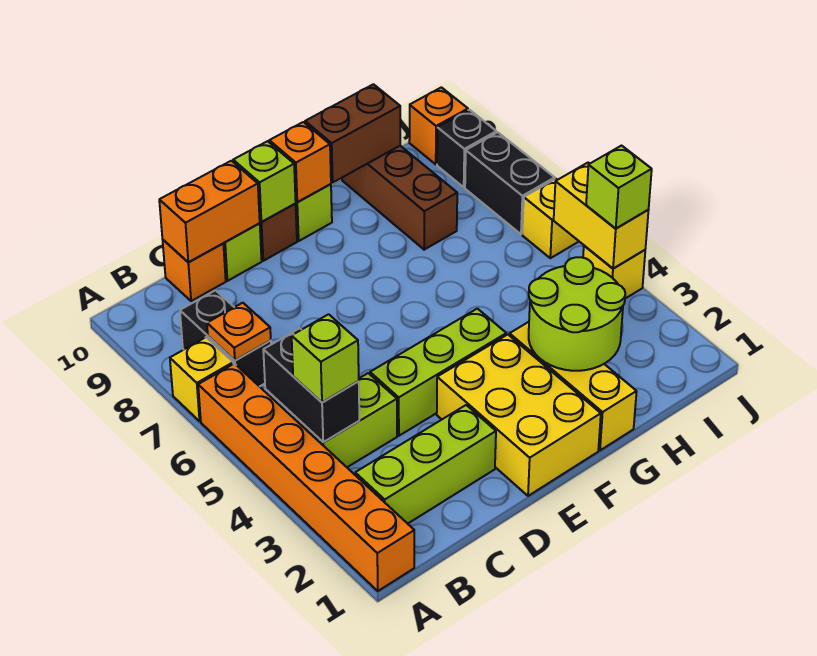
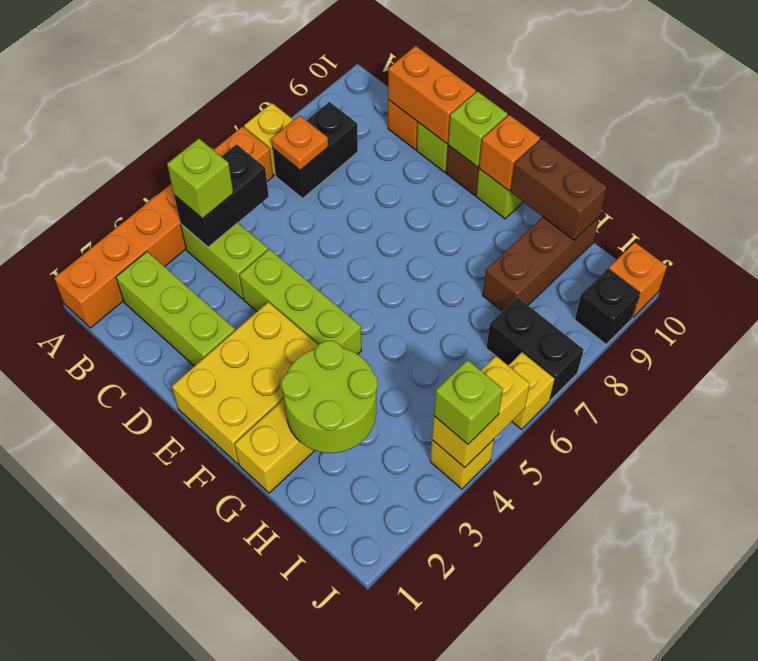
black brick J7:J8 level 1 -> black brick I7:J7 level 1

